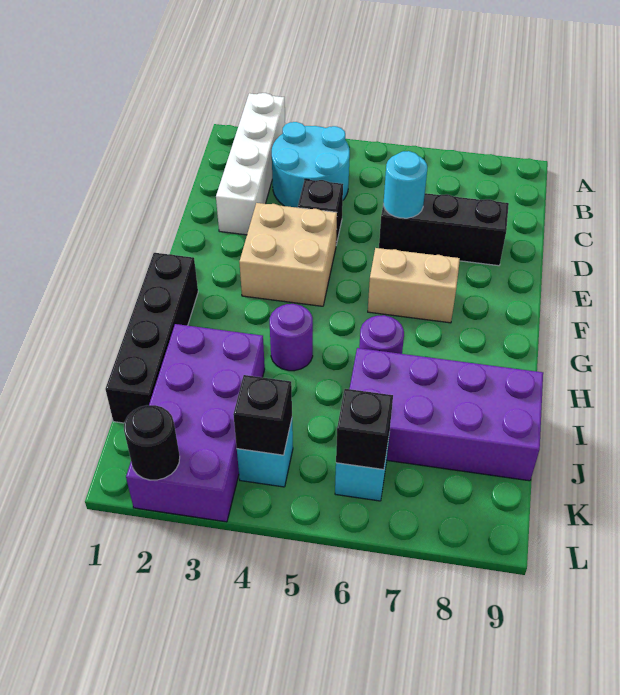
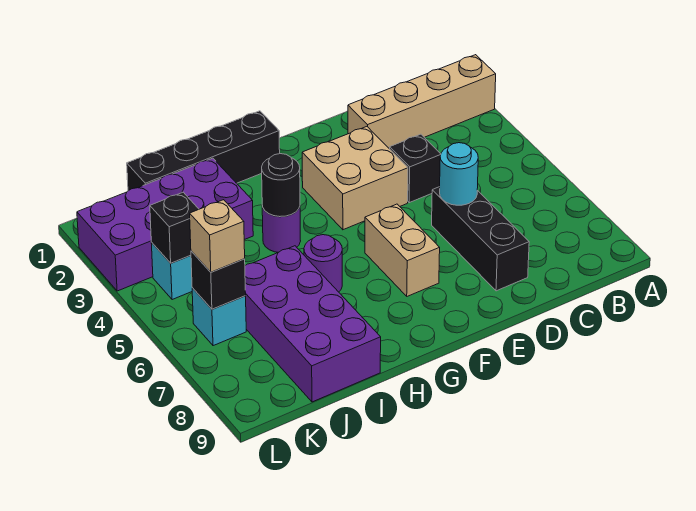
white brick A2:D2 level 1 -> tan brick A2:D2 level 1
cyan round brick B3:C4 level 1 -> none
none -> tan brick K6 level 3
black round brick L2 level 2 -> black round brick H4 level 2

